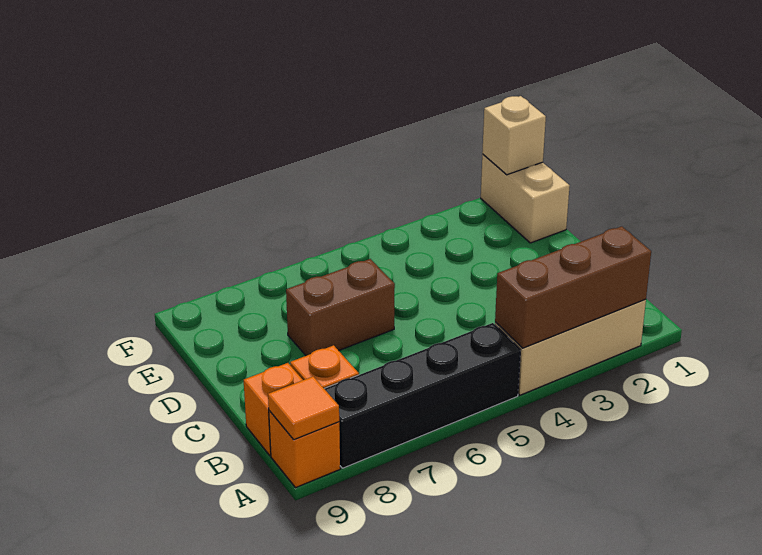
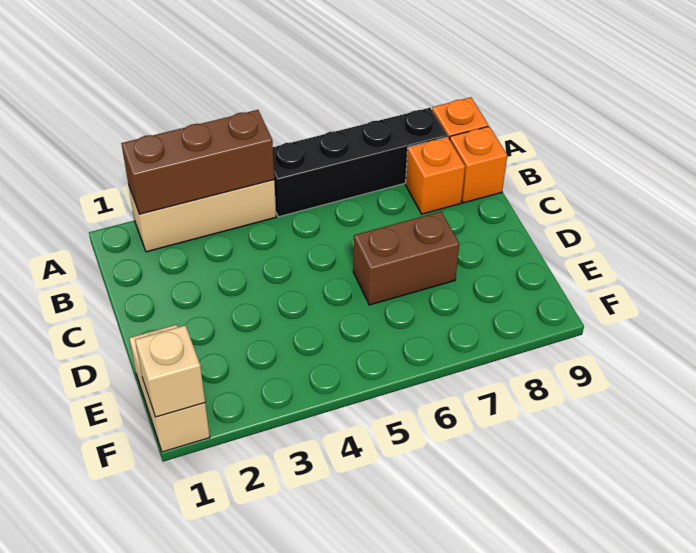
orange tile A9 level 2 -> none

